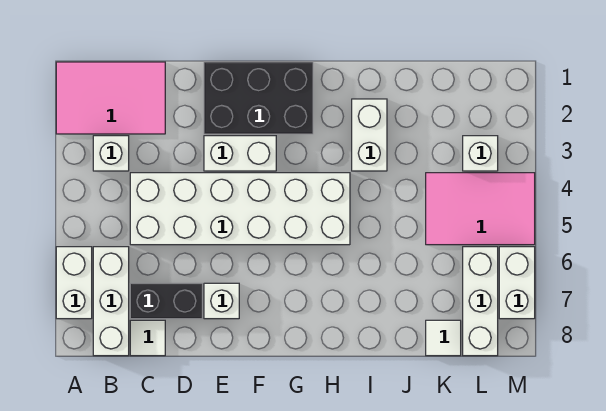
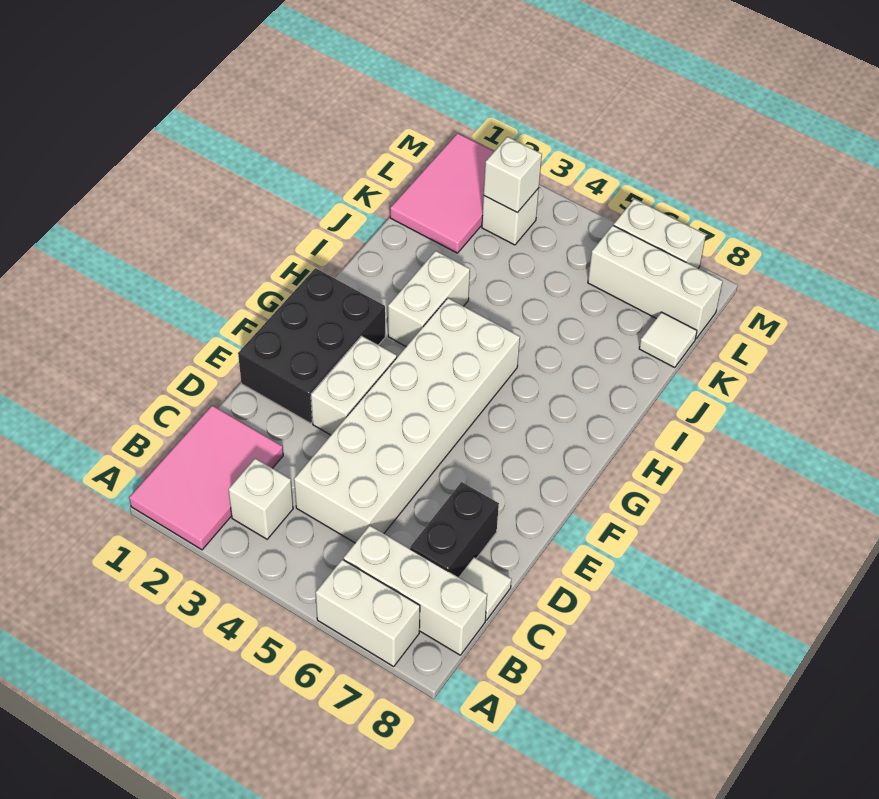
white brick E7 level 1 -> white brick L3 level 2
white brick I2:I3 level 1 -> white brick H3:I3 level 1
pink tile K4:M5 level 1 -> pink tile K1:M2 level 1

